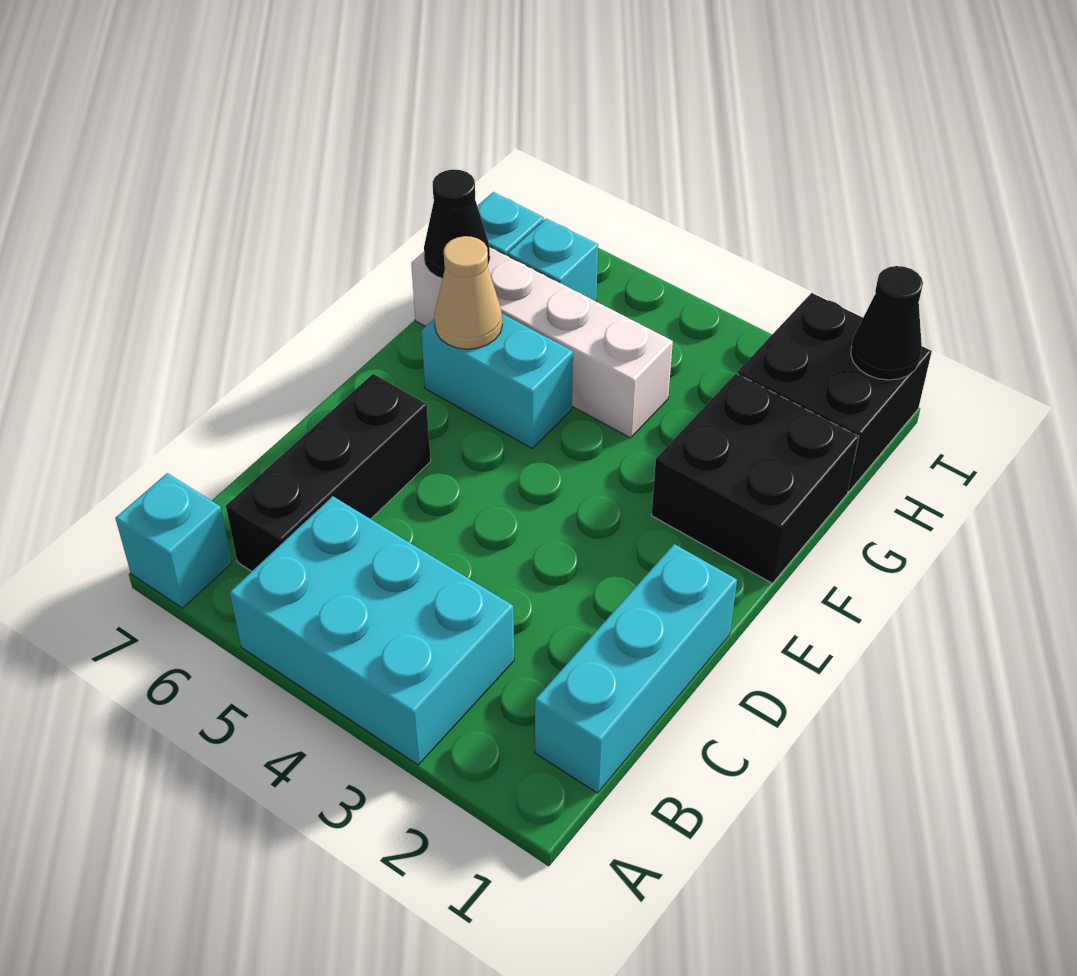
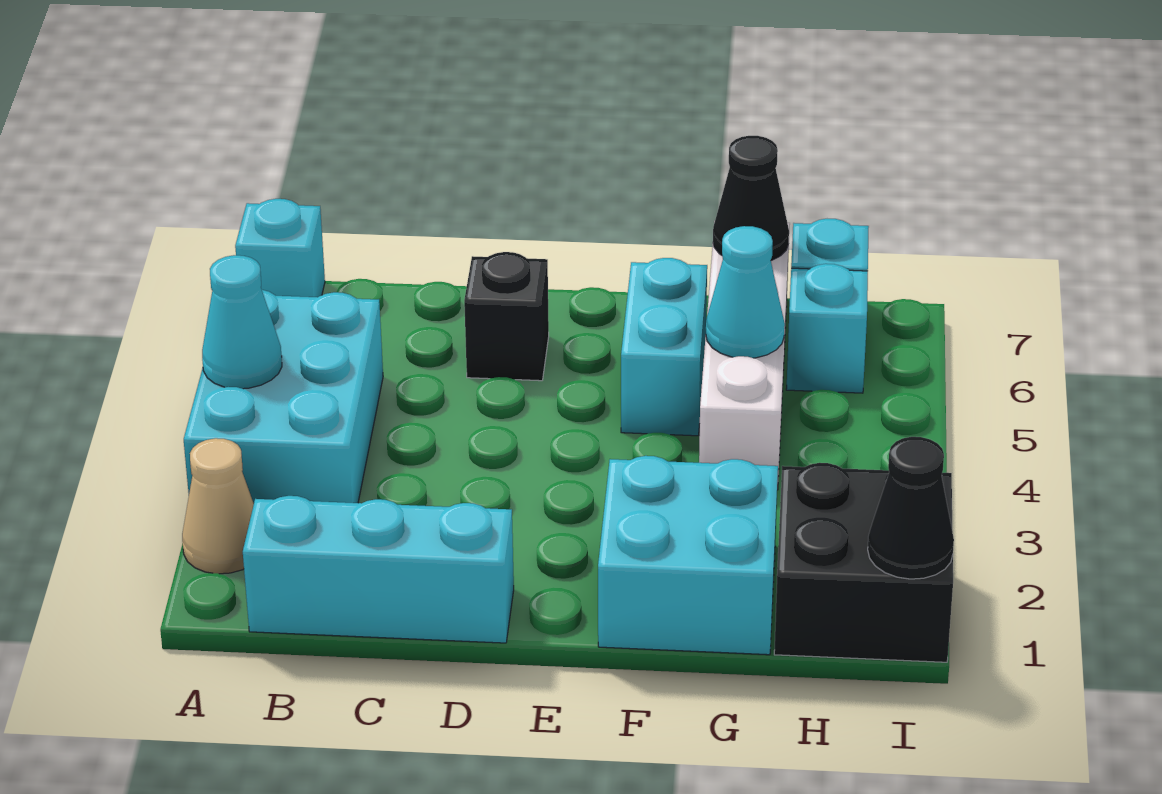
none -> cyan cone A4 level 2
black brick B6:D6 level 1 -> black brick D6 level 1
black brick F1:G2 level 1 -> cyan brick F1:G2 level 1
tan cone F6 level 2 -> tan cone A2 level 1
none -> cyan cone G5 level 2

